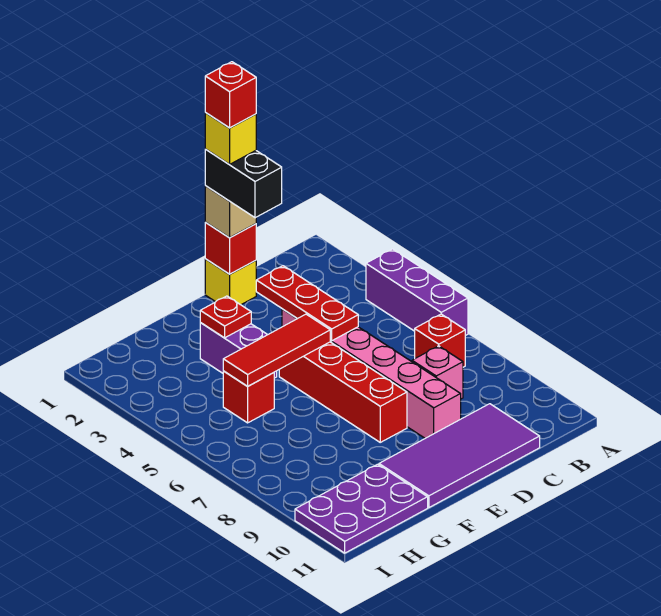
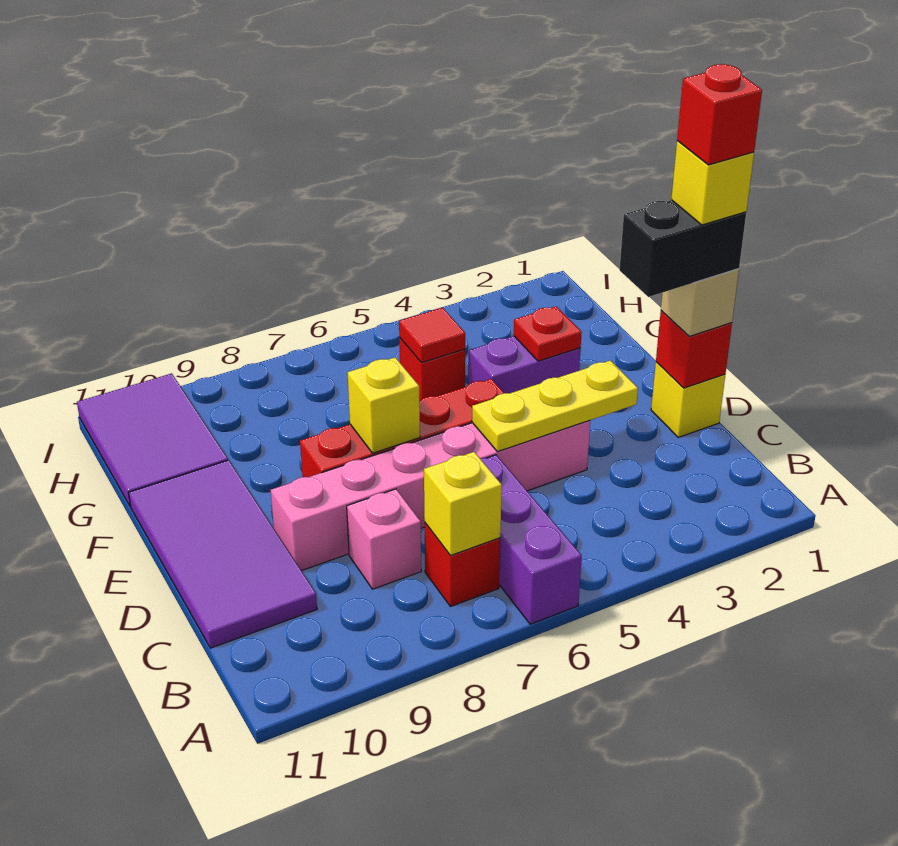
purple brick A4:A6 level 1 -> purple brick A6:C6 level 1
none -> yellow brick B7 level 2
red plate D3:D5 level 2 -> yellow plate D3:D5 level 2
red tile E5:G5 level 2 -> red tile G5 level 2
none -> yellow brick E7 level 2
purple plate G10:I11 level 1 -> purple tile G10:I11 level 1

